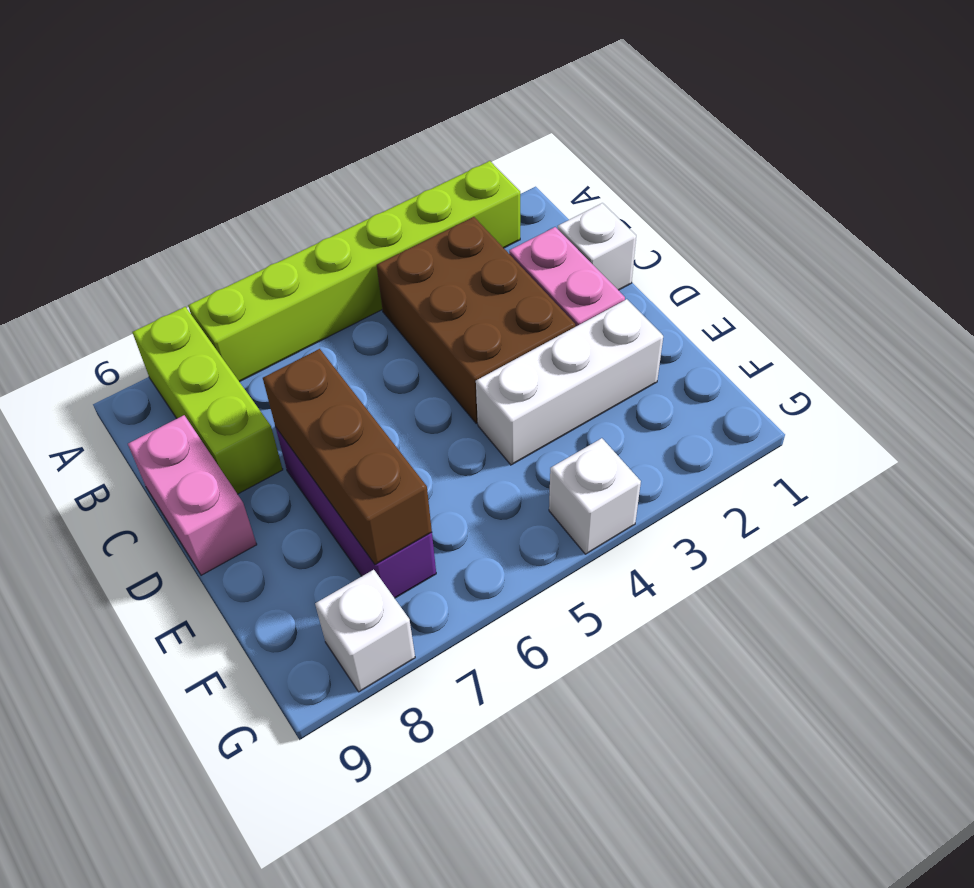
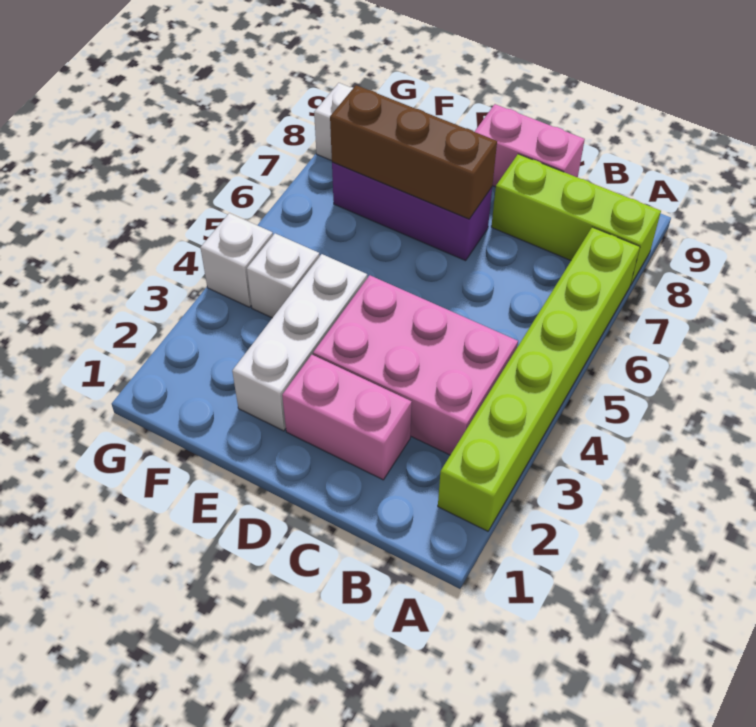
brown brick B3:D4 level 1 -> pink brick B3:D4 level 1
white brick C1 level 1 -> white brick F4 level 1

